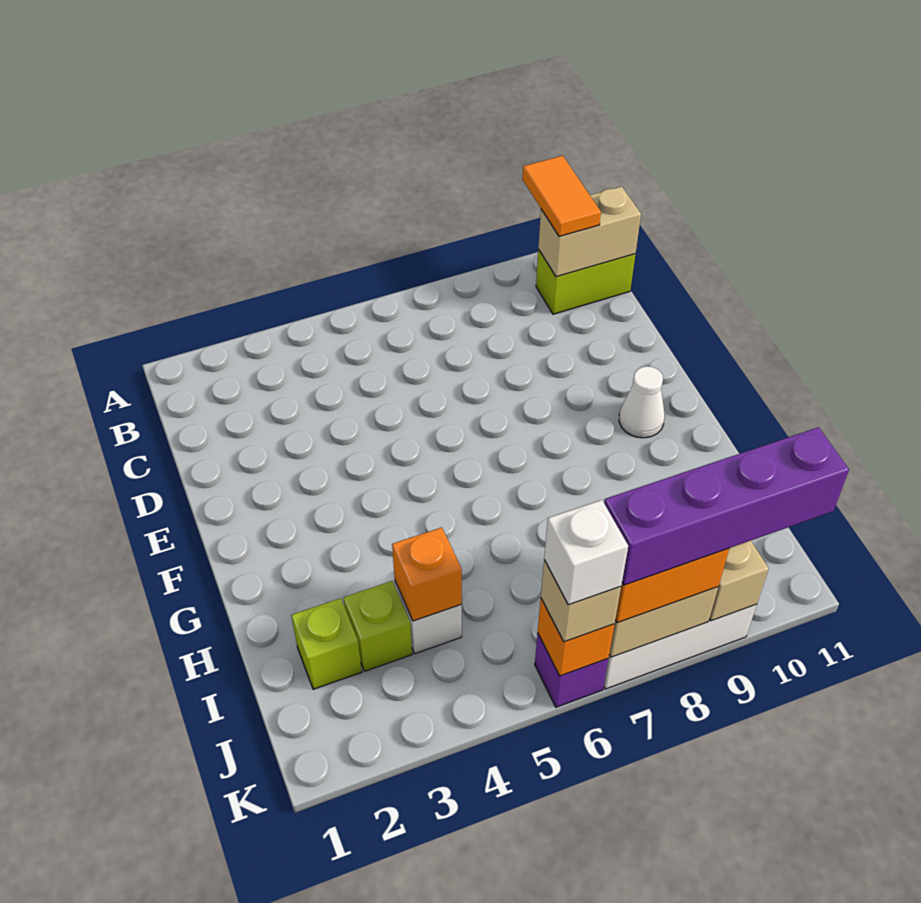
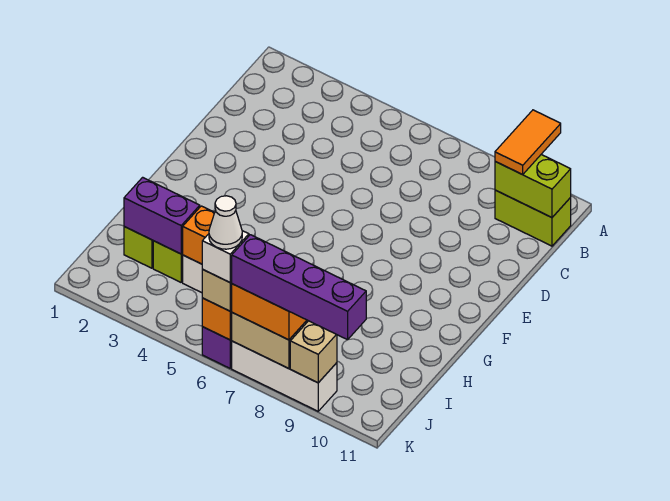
tan brick B10:B11 level 2 -> lime brick B10:B11 level 2
white cone F10 level 1 -> white cone K6 level 5
none -> purple brick I2:I3 level 2

